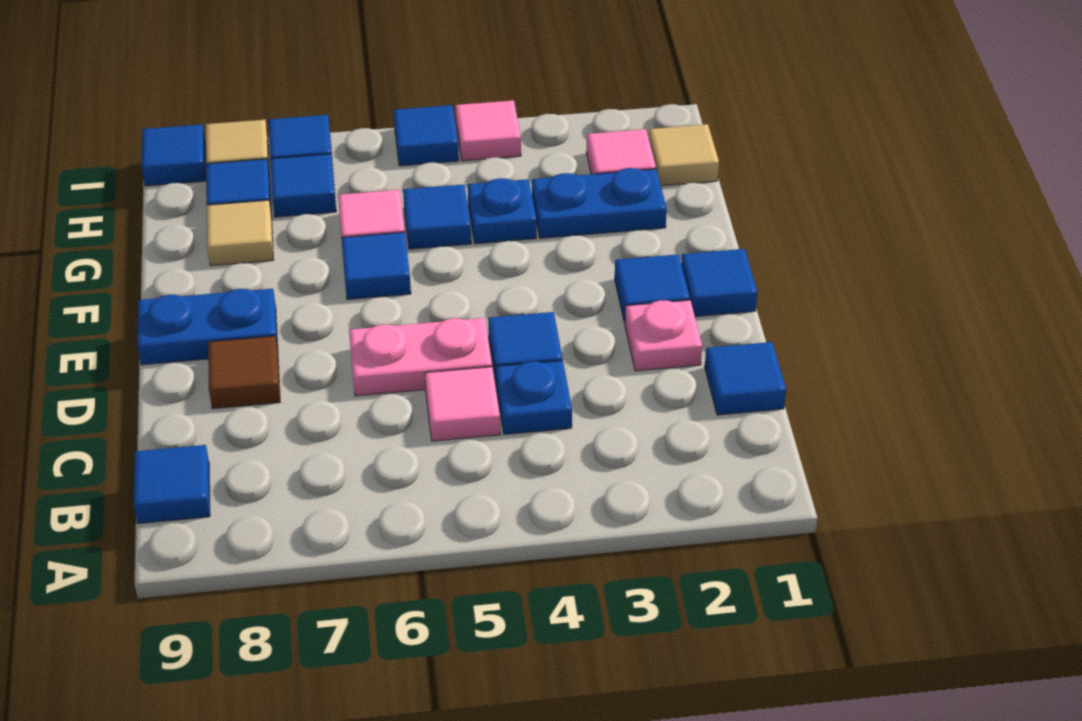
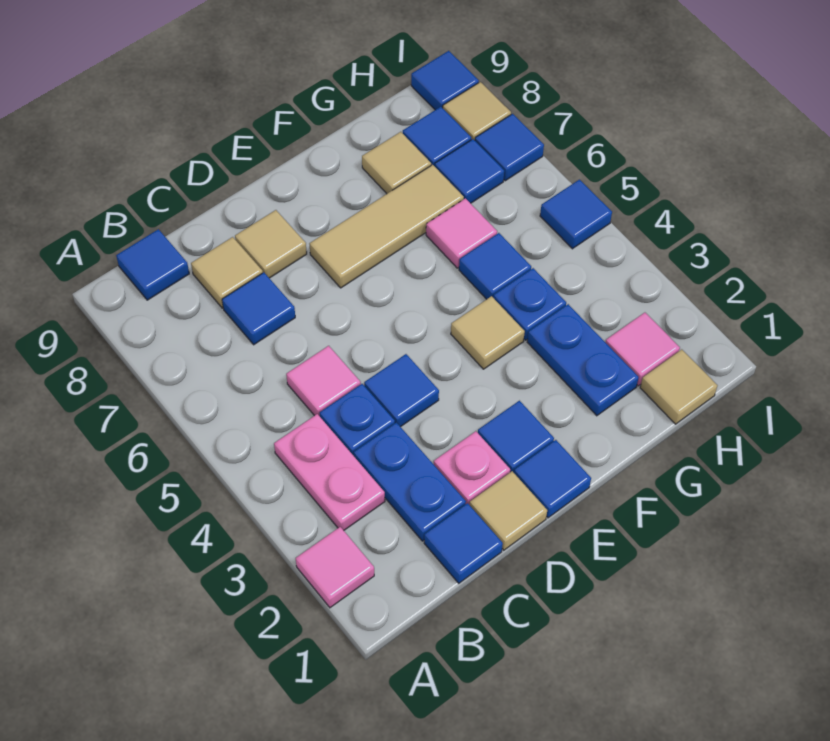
none -> tan tile C8 level 1
none -> tan tile D1 level 1
pink plate D5:D6 level 1 -> pink plate B3:B4 level 1
brown tile D8 level 1 -> tan tile D8 level 1
none -> tan tile E7:G7 level 1
blue plate E8:E9 level 1 -> blue plate C2:C3 level 1
none -> tan tile F4 level 1
blue tile F6 level 1 -> blue tile C7 level 1
pink tile I4 level 1 -> pink tile A2 level 1

